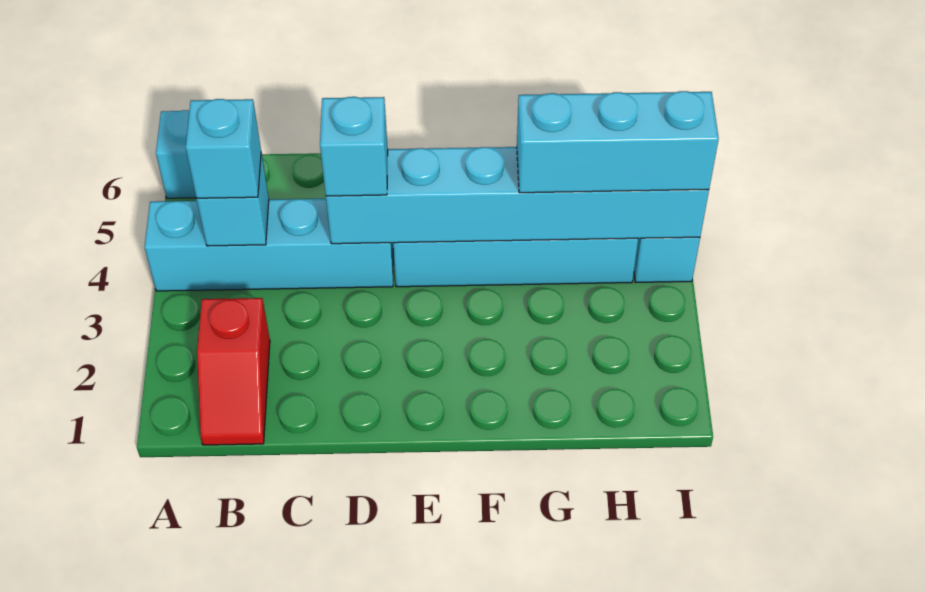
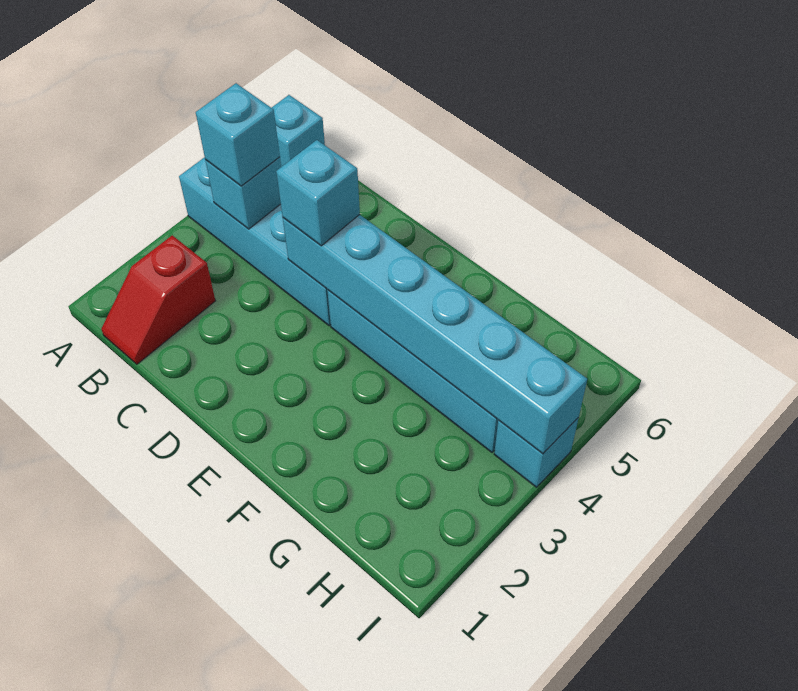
cyan brick G4:I4 level 3 -> none

